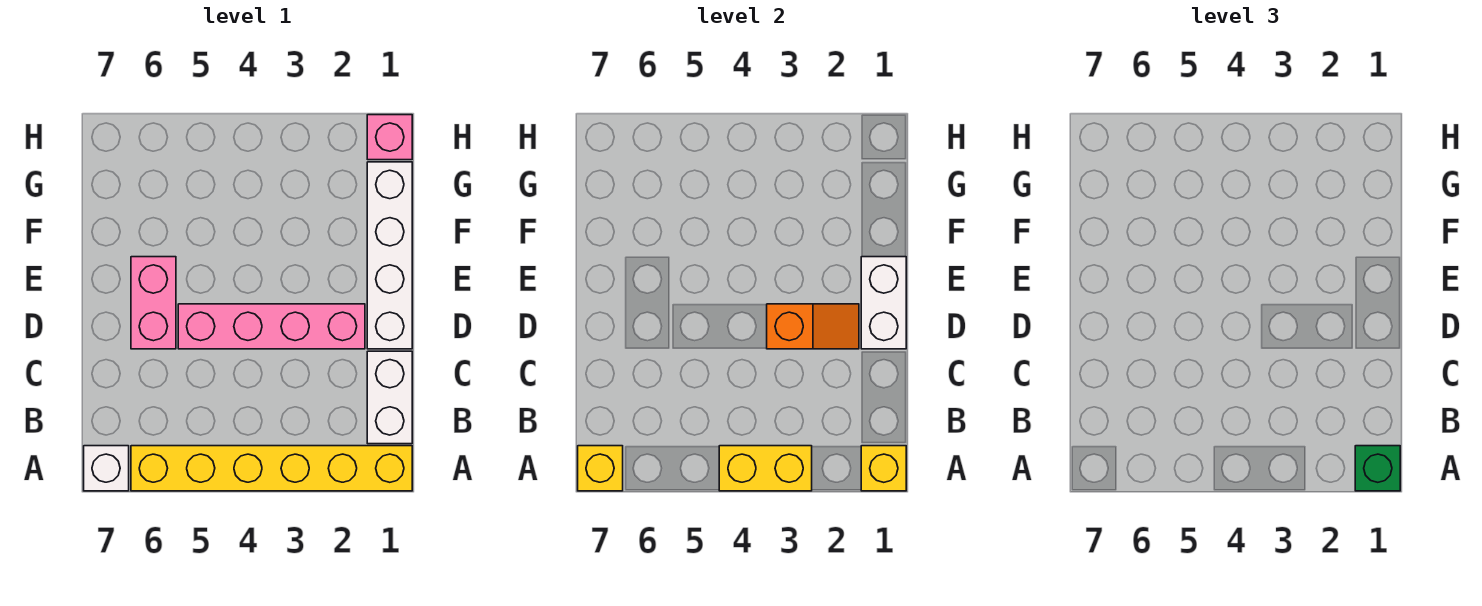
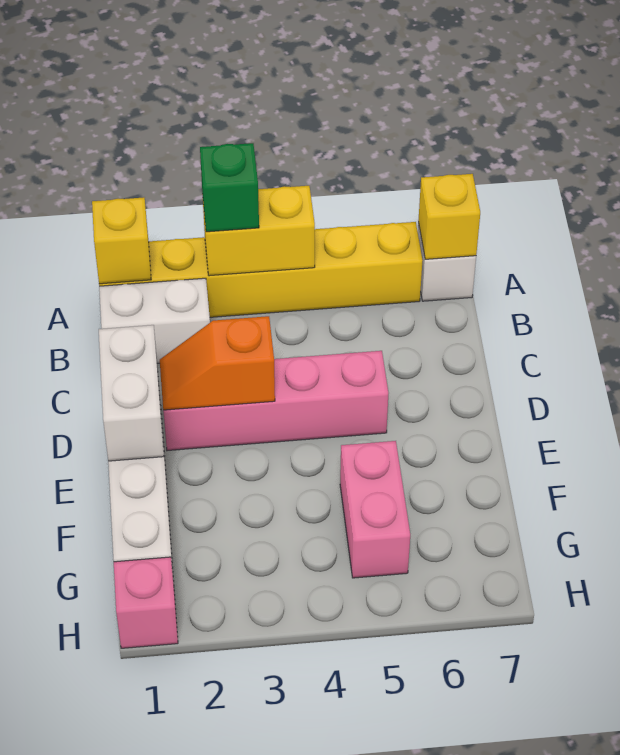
green brick A1 level 3 -> green brick A3 level 3
white brick B1:C1 level 1 -> white brick B1:B2 level 1
pink brick D6:E6 level 1 -> pink brick F5:G5 level 1

